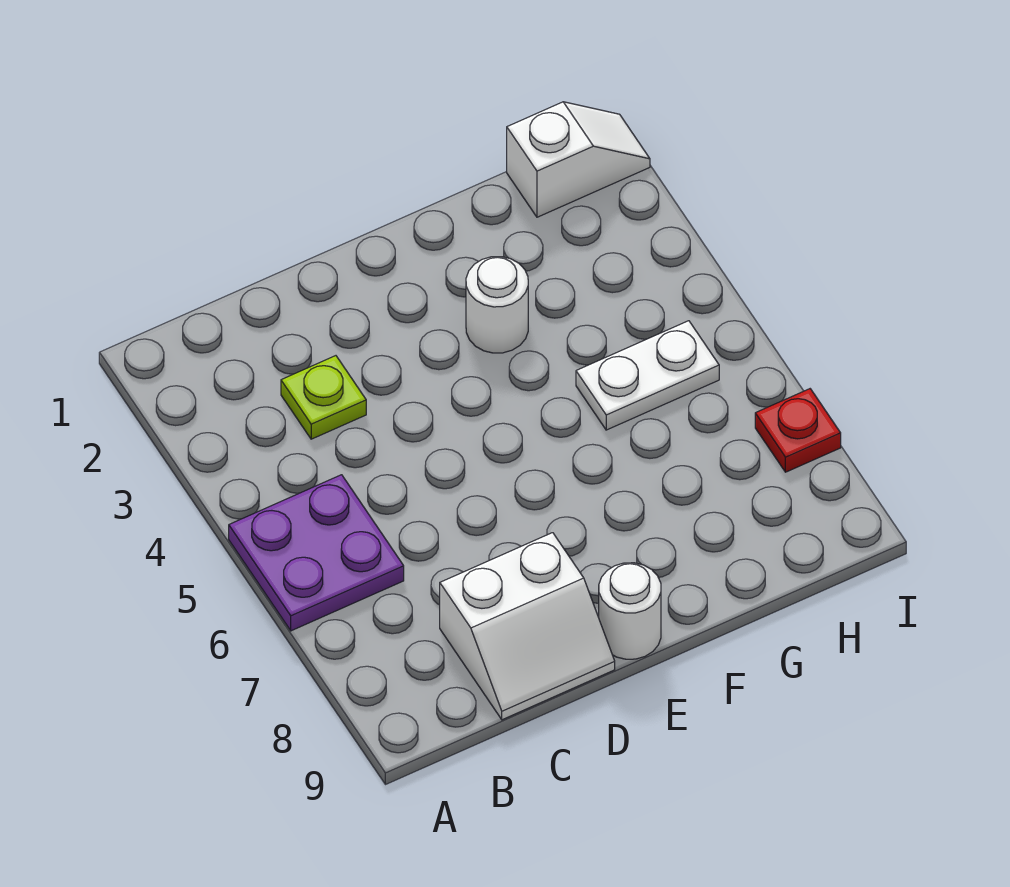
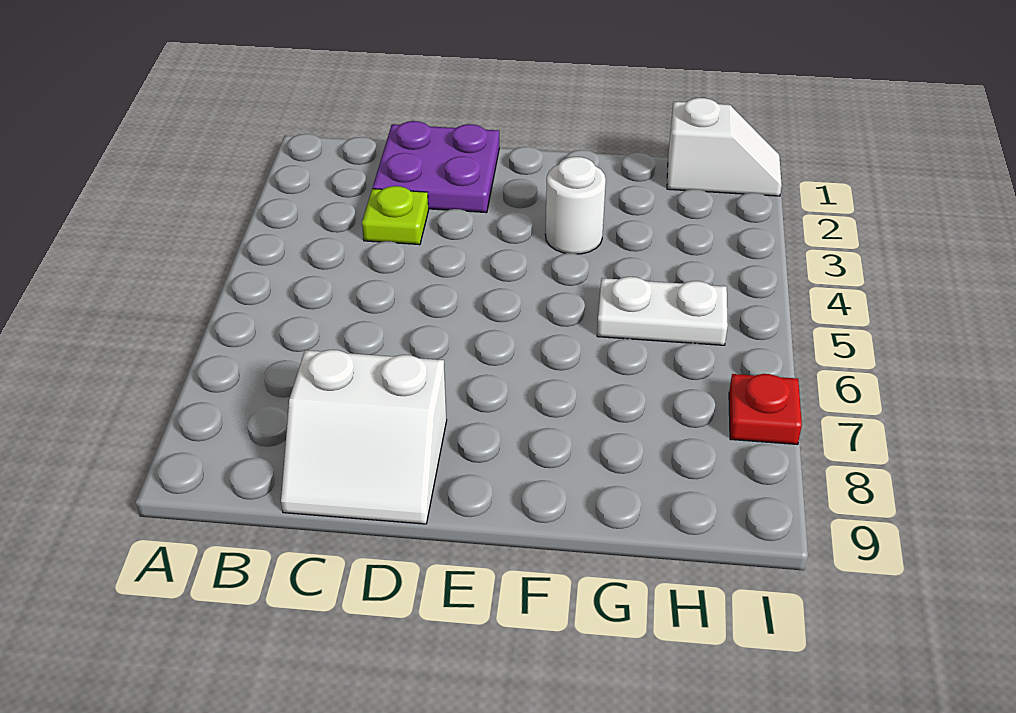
purple plate A5:B6 level 1 -> purple plate C1:D2 level 1
white round brick E9 level 1 -> none

